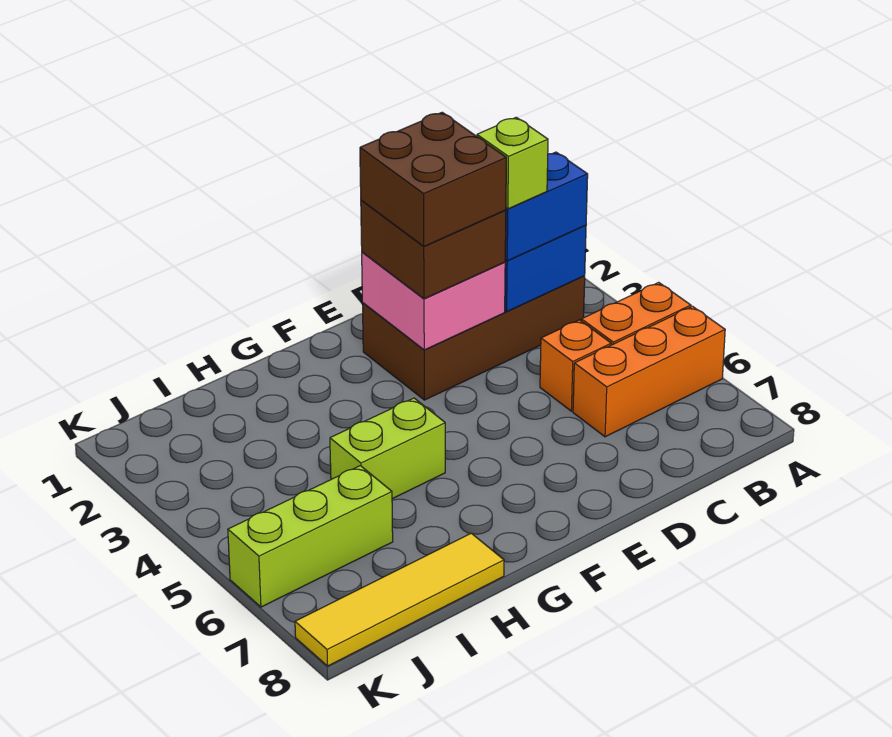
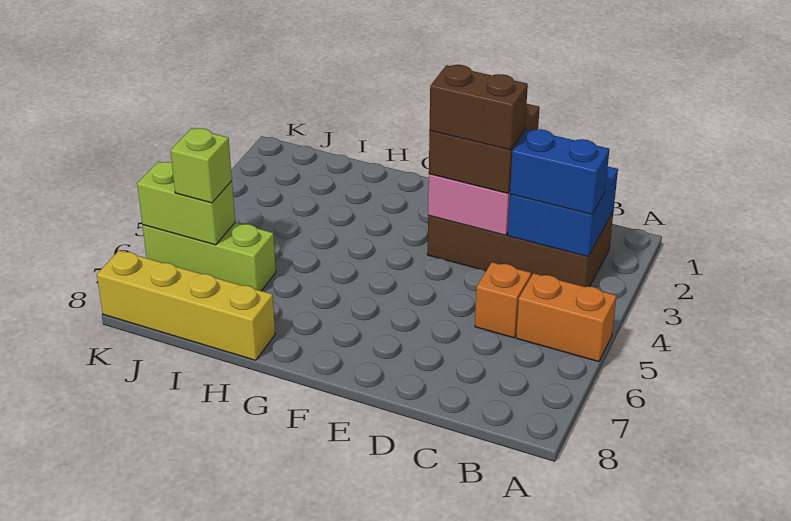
orange brick A6:C6 level 1 -> none
lime brick C3 level 4 -> lime brick J6 level 3
brown brick D2:E3 level 4 -> brown brick D3:E3 level 4
lime brick G5:H5 level 1 -> lime brick J6:K6 level 2
yellow tile H8:K8 level 1 -> yellow brick H8:K8 level 1

